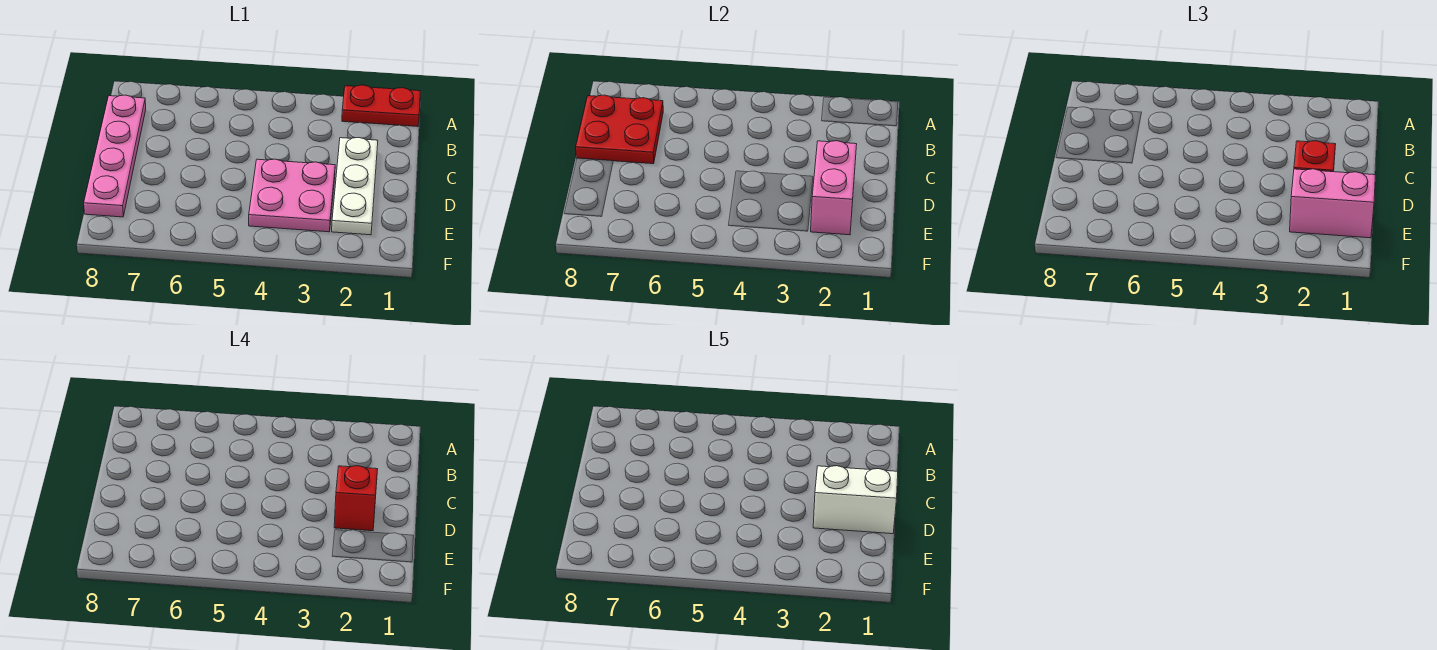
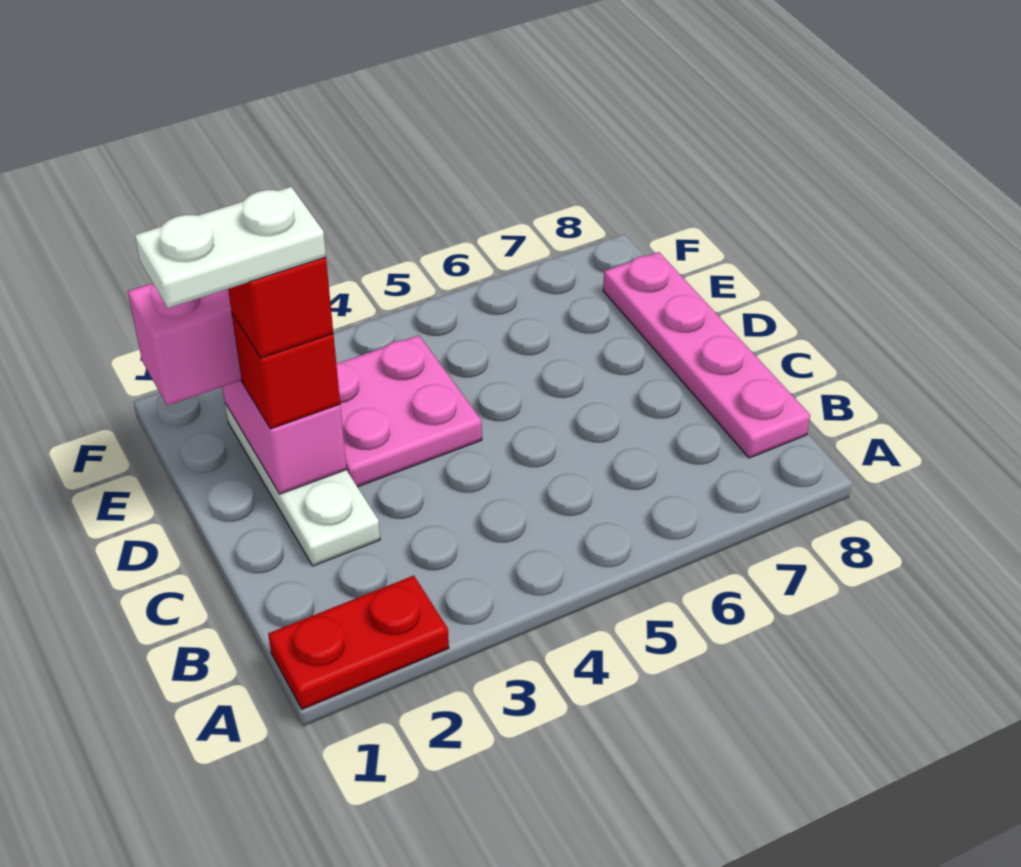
red plate B7:C8 level 2 -> none
white brick D1:D2 level 5 -> white plate D1:D2 level 5

